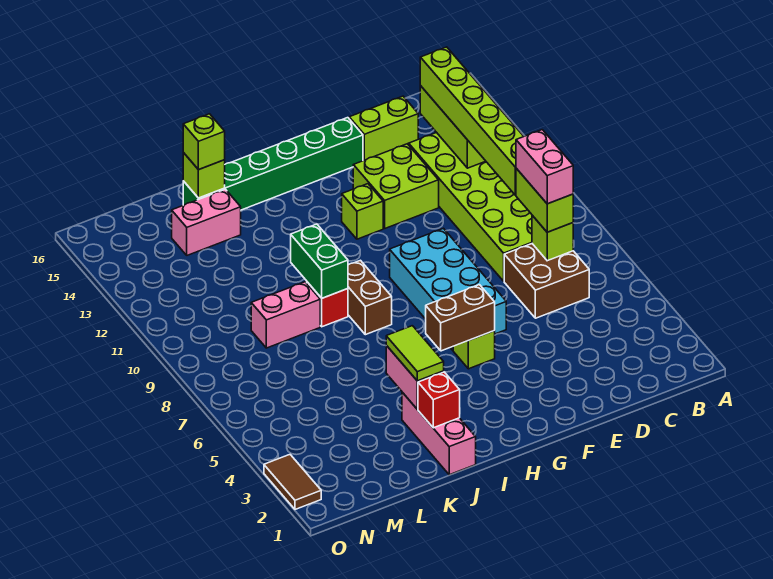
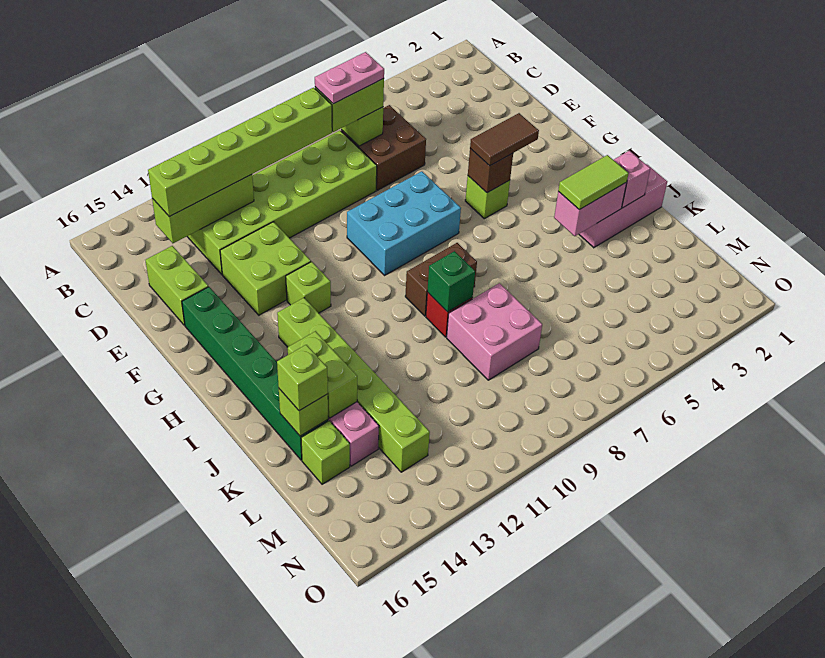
pink brick C7:C8 level 4 -> pink plate C7:C8 level 4
cyan brick F6:G9 level 1 -> cyan brick F7:G9 level 1
brown brick G5:H5 level 2 -> brown brick G5 level 2
none -> lime brick H13:M13 level 1
red brick J2 level 2 -> pink brick J2 level 2
green brick J9:J10 level 2 -> green brick J9 level 2
none -> lime brick J14:K14 level 2
pink brick K9:L9 level 1 -> pink brick K8:L9 level 1
none -> lime brick L15 level 1
brown tile O2:O3 level 1 -> brown tile G4:G5 level 3

